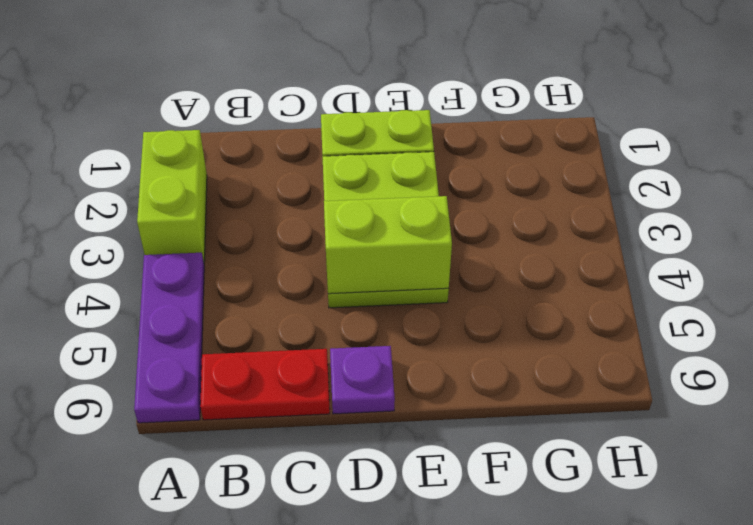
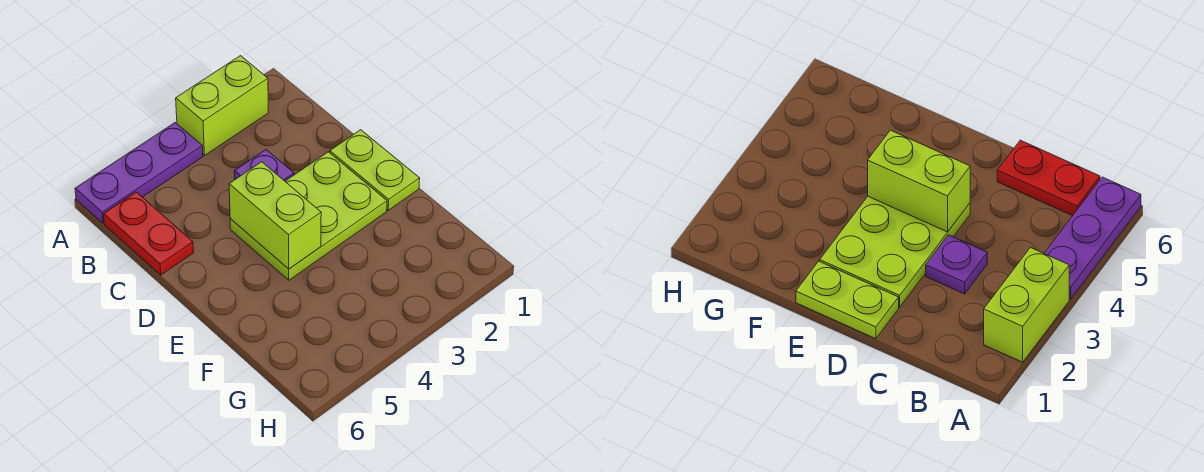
purple plate D6 level 1 -> purple plate C3 level 1

